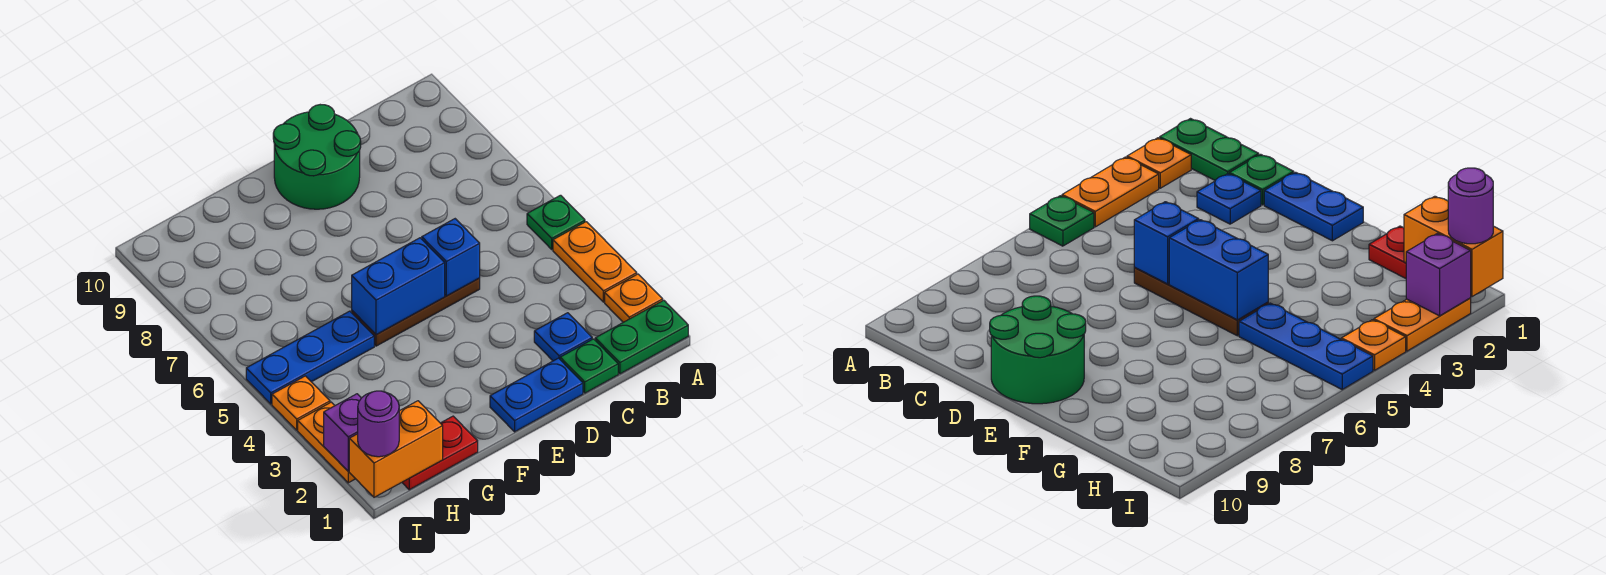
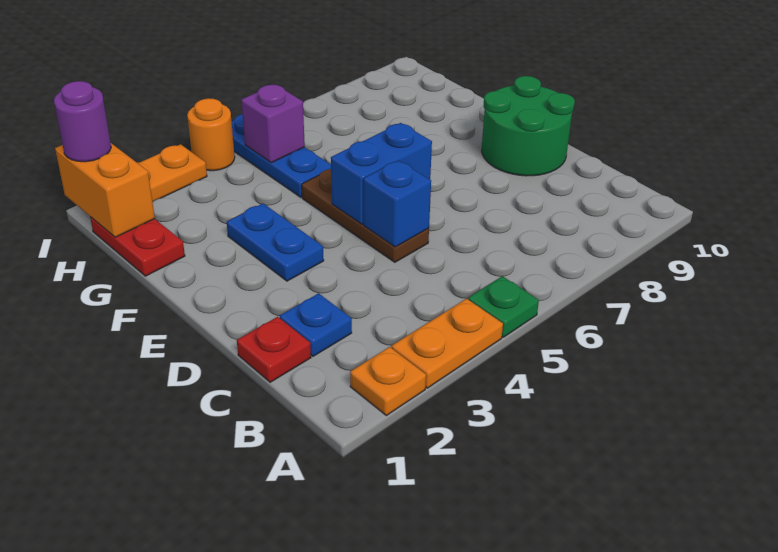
green plate A1:B1 level 1 -> none
green plate C1 level 1 -> red plate C1 level 1
blue plate D1:E1 level 1 -> blue plate E3:F3 level 1
blue brick E5:F5 level 2 -> blue brick E5:E6 level 2
purple brick I2 level 2 -> purple brick H5 level 2
orange plate I4 level 1 -> orange round brick I4 level 1

